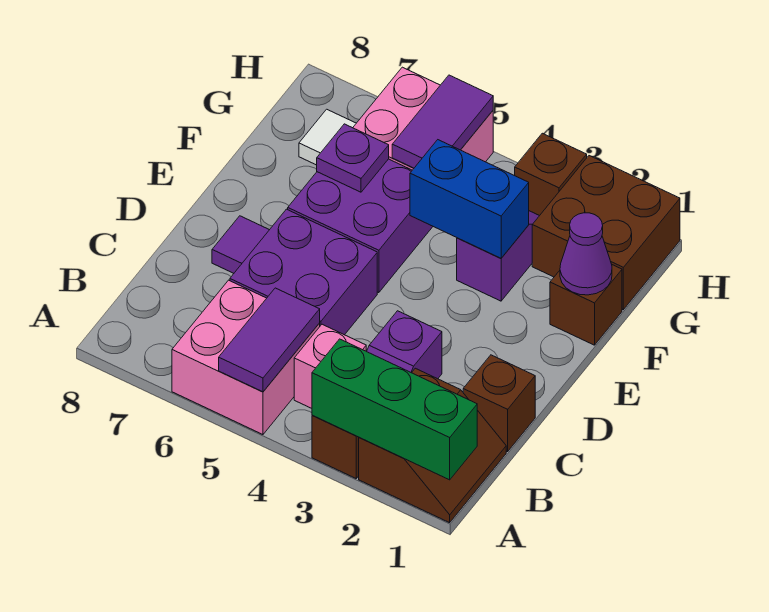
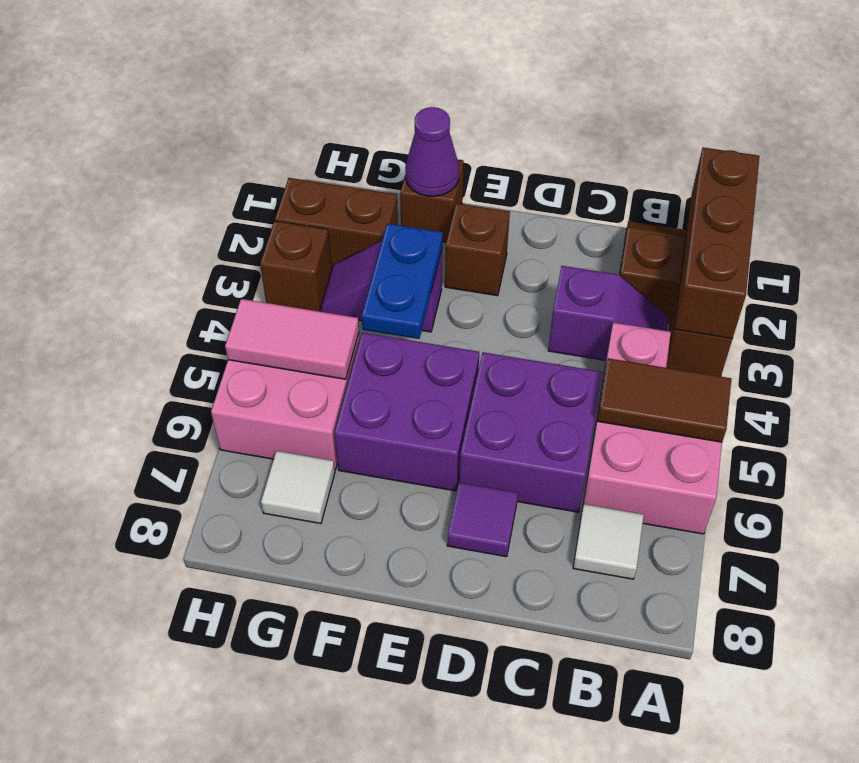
green brick A1:A3 level 2 -> brown brick A1:A3 level 2
purple tile A5:B5 level 2 -> brown tile A5:B5 level 2
none -> white tile B7 level 1
brown brick C1 level 1 -> brown brick E2 level 1
blue brick F3:F4 level 2 -> blue plate F3:F4 level 2
purple plate F6 level 2 -> none
brown brick G1:H2 level 1 -> brown brick G2:H2 level 1
purple tile G5:H5 level 2 -> pink tile G5:H5 level 2

